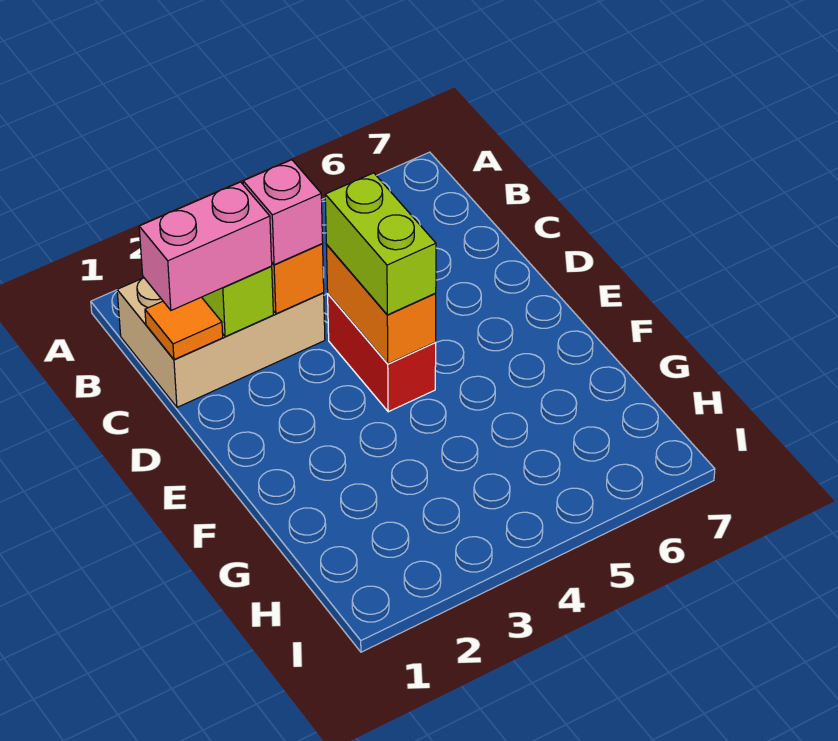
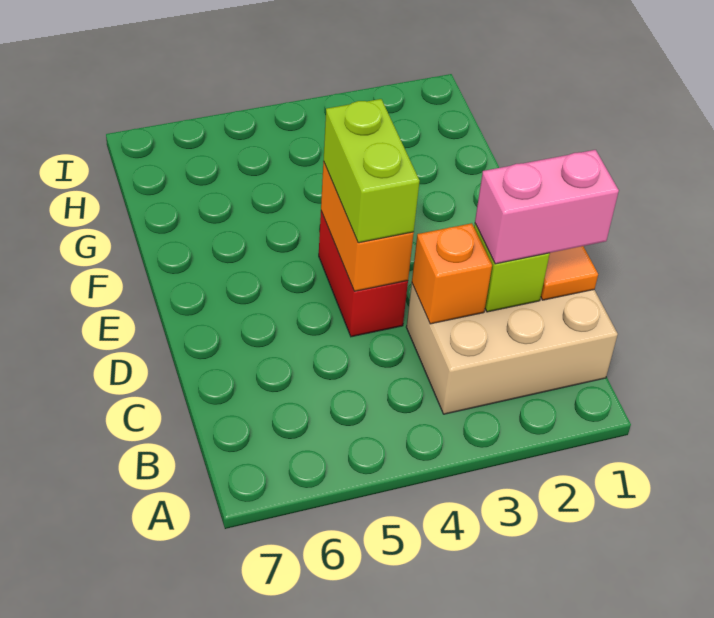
pink brick C3 level 3 -> none

